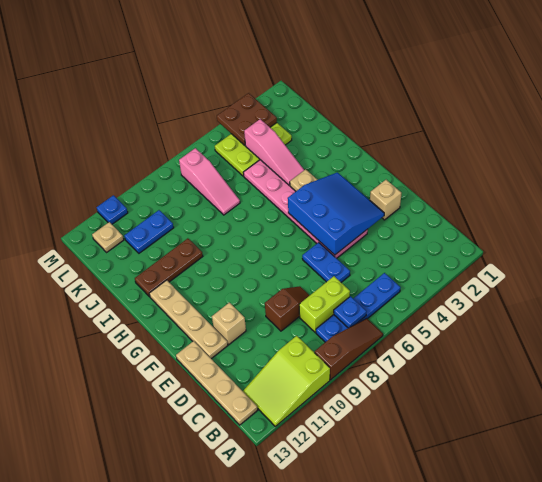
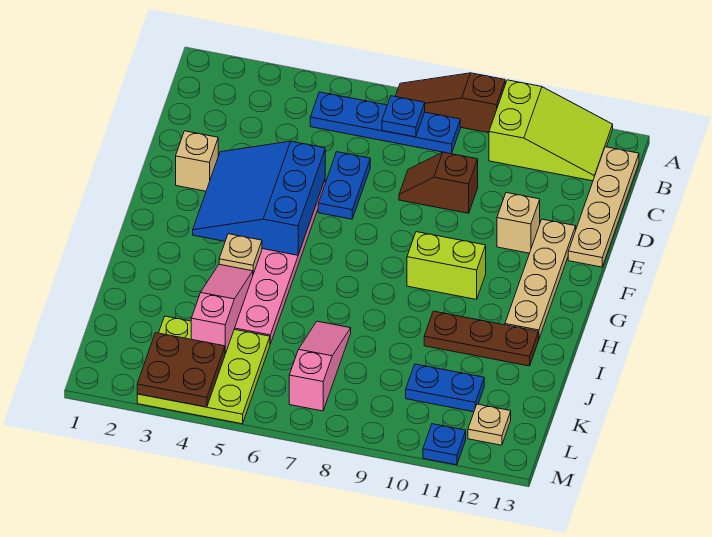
lime brick C7:C8 level 1 -> lime brick G9:G10 level 1
lime plate K3:L5 level 1 -> lime plate K3:M5 level 1

